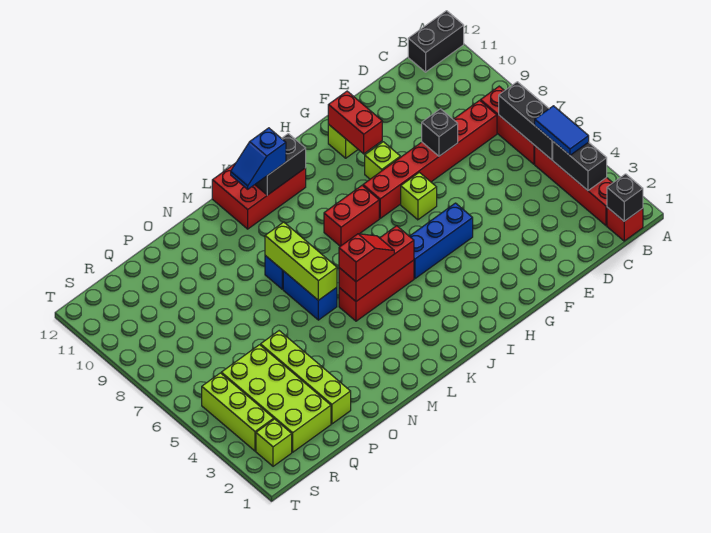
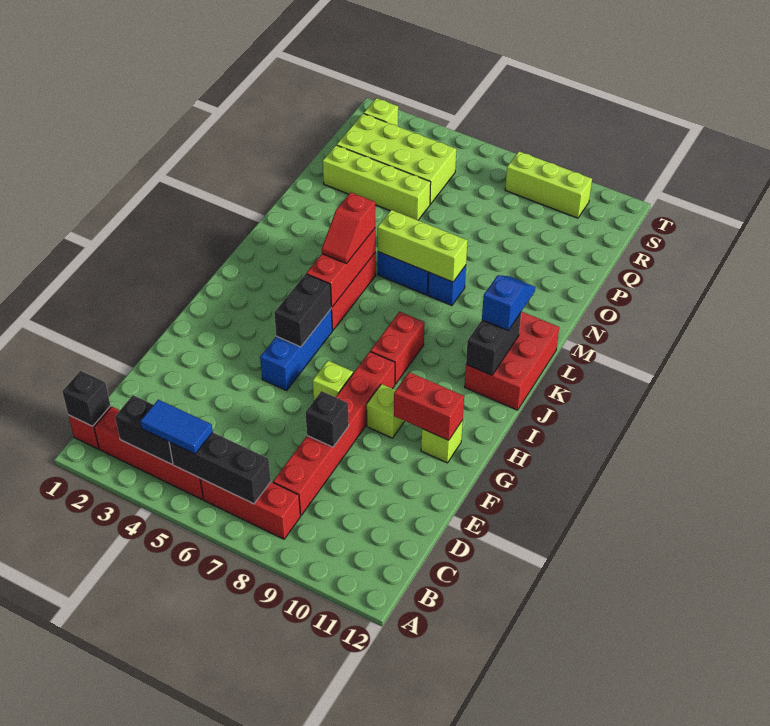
black brick A12:B12 level 1 -> black brick H5:I5 level 2
lime brick S3:S5 level 1 -> lime brick S8:S10 level 1

